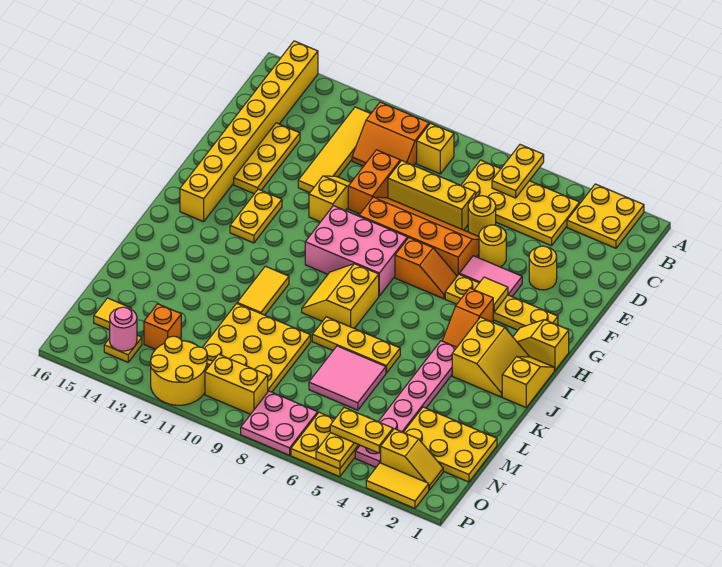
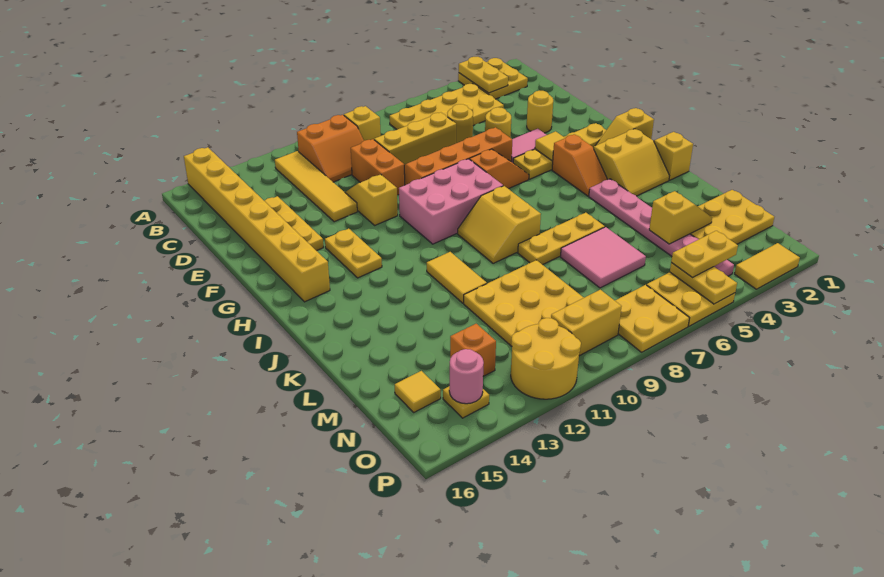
yellow plate A6:B6 level 2 -> yellow plate A3:B3 level 2
yellow slope I2:J3 level 1 top 3 -> yellow slope I2:J3 level 1 top I
yellow slope O2:O3 level 1 top 3 -> yellow slope M3:M4 level 2 top 4
pink plate O7:P8 level 1 -> yellow plate O7:P8 level 1

